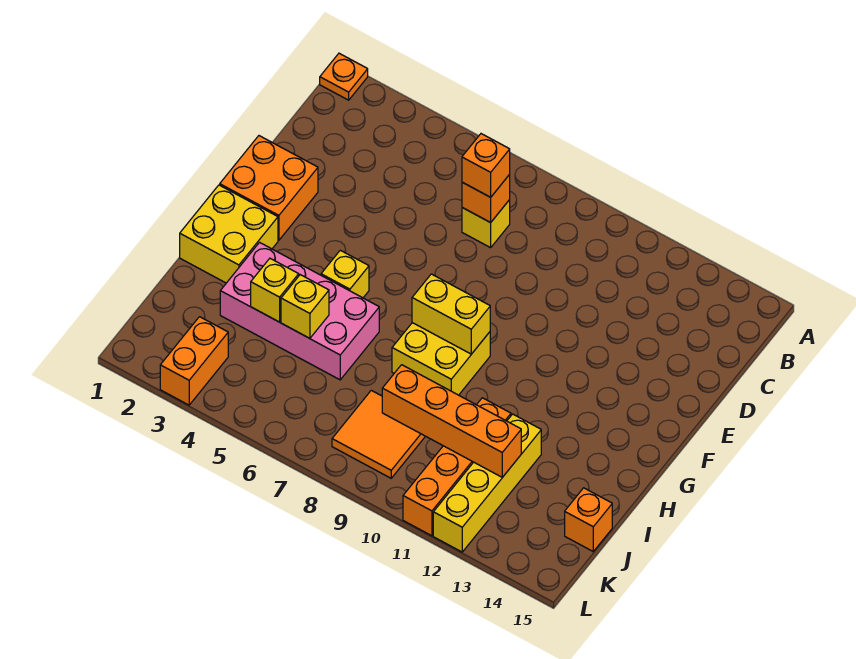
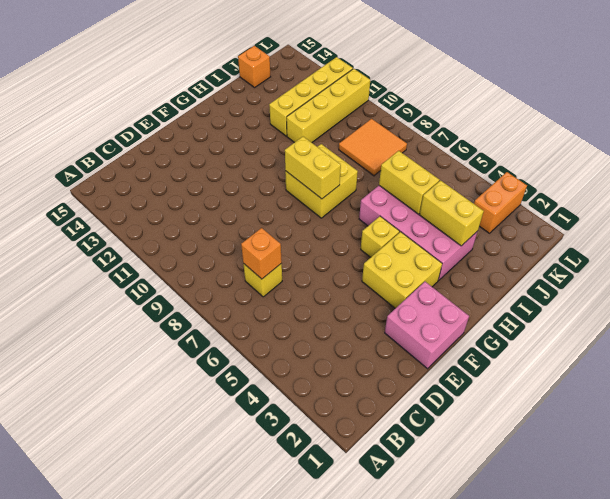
orange plate A1 level 1 -> none
orange brick C7 level 3 -> none
orange brick E1:F2 level 1 -> pink brick E1:F2 level 1
yellow brick G1:H2 level 1 -> yellow brick F3:G4 level 1
yellow brick I4 level 2 -> yellow brick I3:I4 level 2
yellow brick I5 level 2 -> yellow brick I5:I6 level 2
orange brick I11:L11 level 1 -> yellow brick I11:L11 level 1
orange brick J9:J12 level 2 -> none

